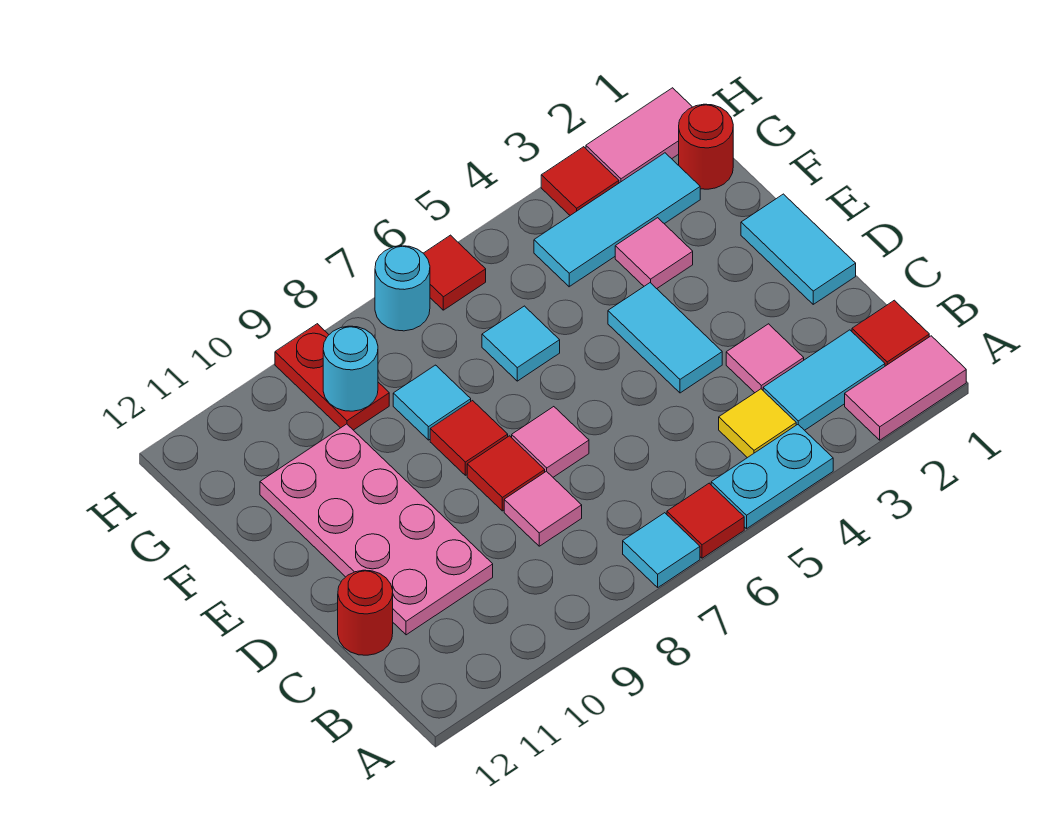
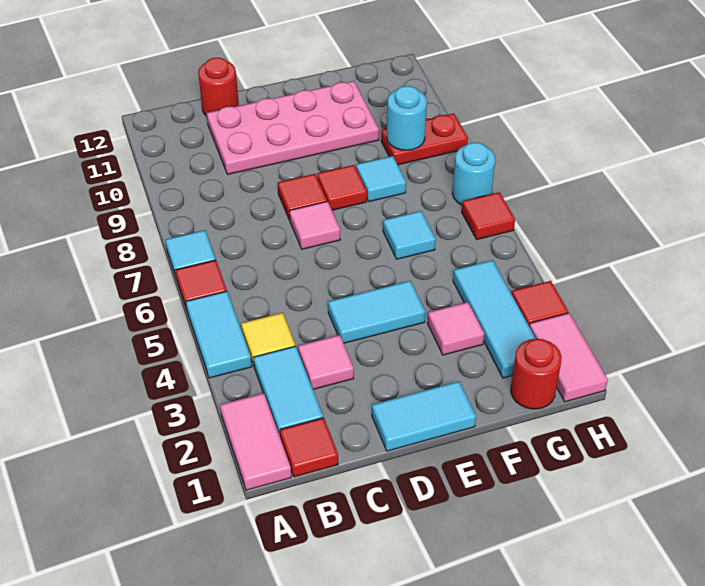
cyan plate A4:A5 level 1 -> cyan tile A4:A5 level 1
pink tile C8 level 1 -> none

